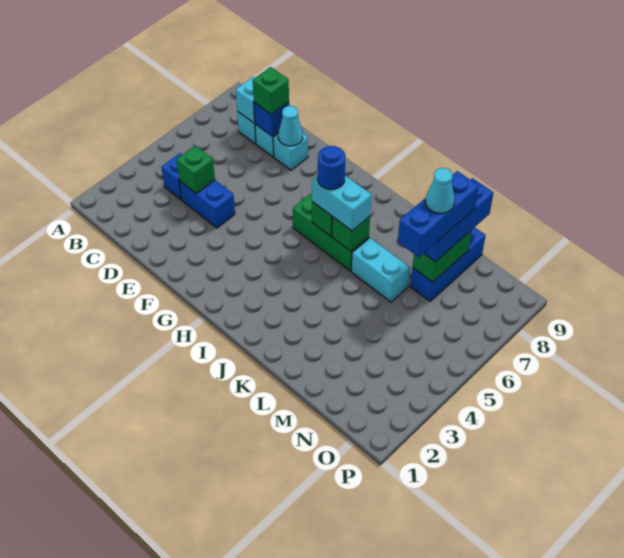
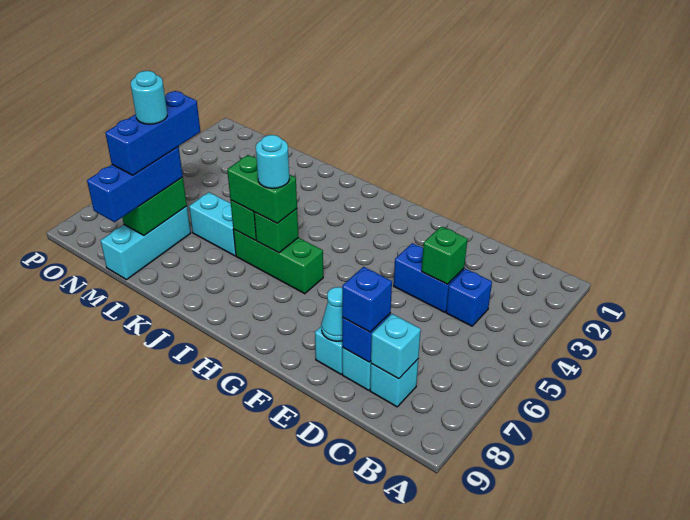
green brick D8 level 3 -> blue brick D8 level 3
cyan brick I6:J6 level 3 -> green brick I6:J6 level 3
blue round brick I6 level 4 -> cyan round brick I6 level 4
blue brick M7:M9 level 1 -> cyan brick M7:M9 level 1
cyan cone M7 level 5 -> cyan round brick M7 level 5

